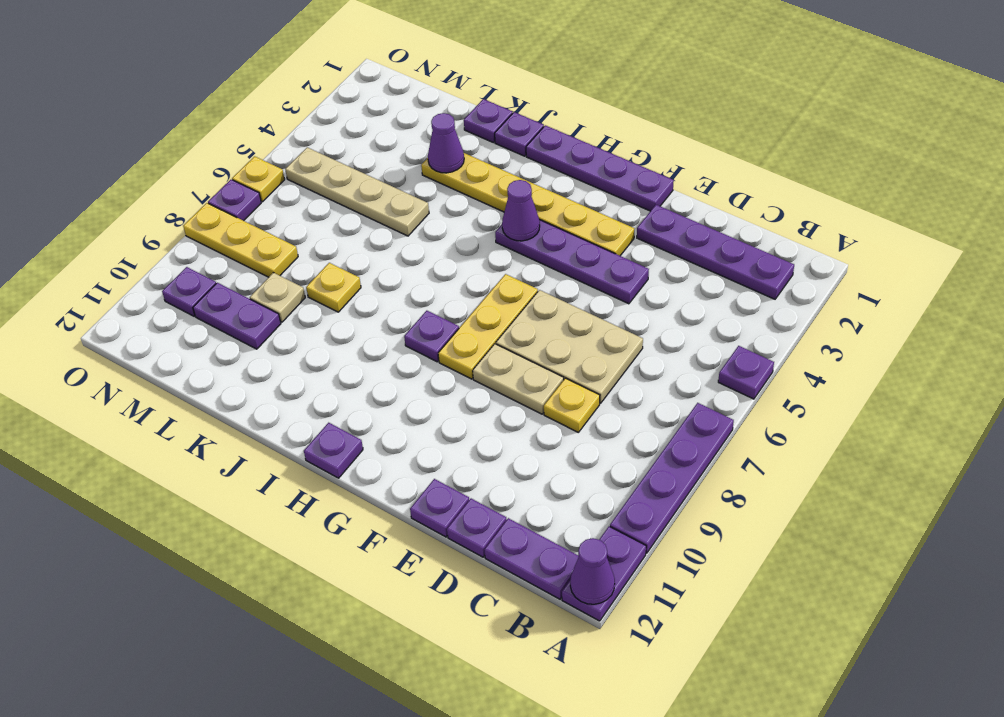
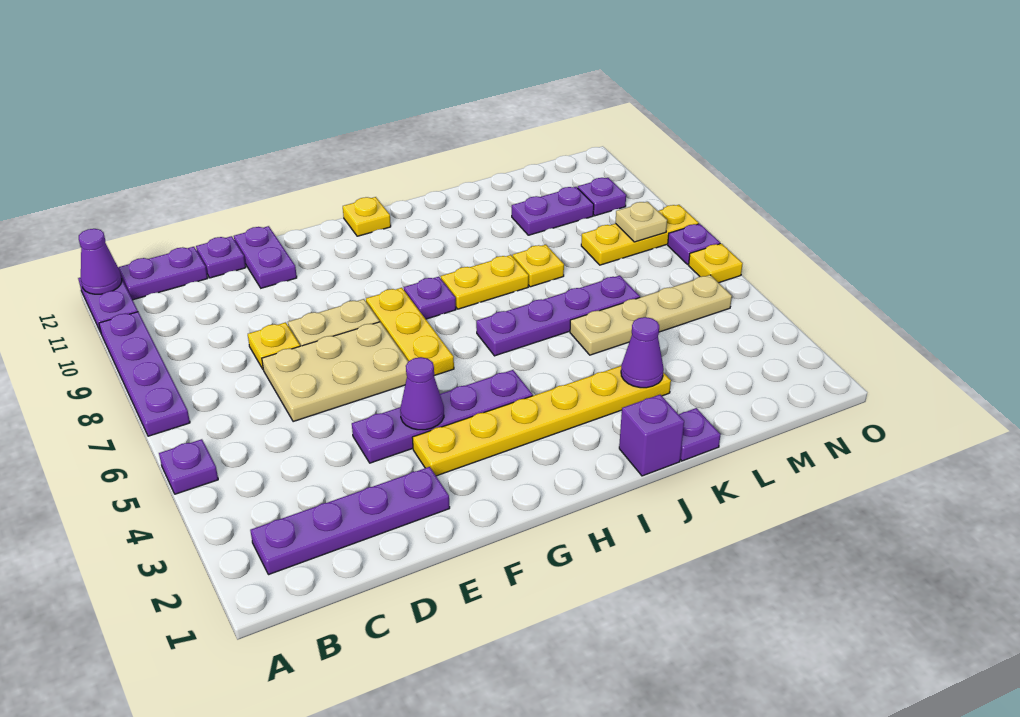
purple plate E12 level 1 -> purple plate E11:E12 level 1
purple plate F1:I1 level 1 -> purple plate I6:L6 level 1
purple cone H4 level 2 -> purple cone F4 level 2
purple plate H12 level 1 -> yellow plate H12 level 1
none -> yellow plate I8:J8 level 1
purple plate J1 level 1 -> purple brick J1 level 1
tan plate L9 level 1 -> tan plate N8 level 2

